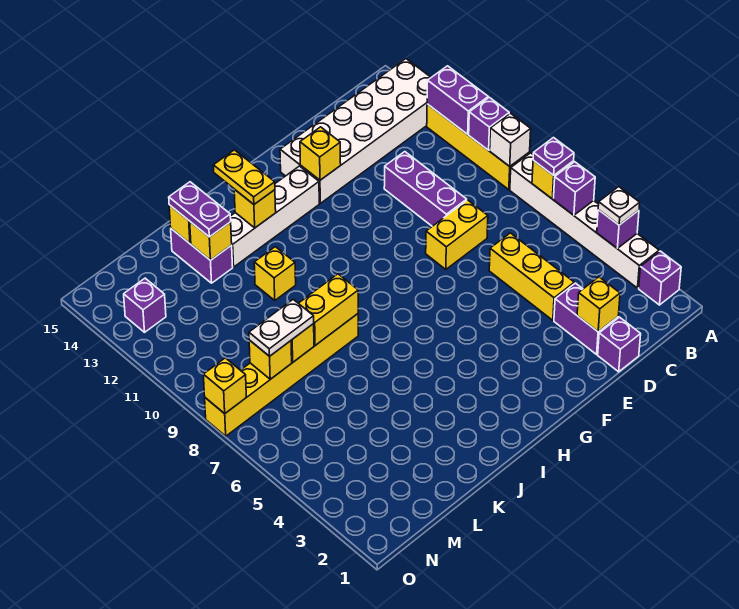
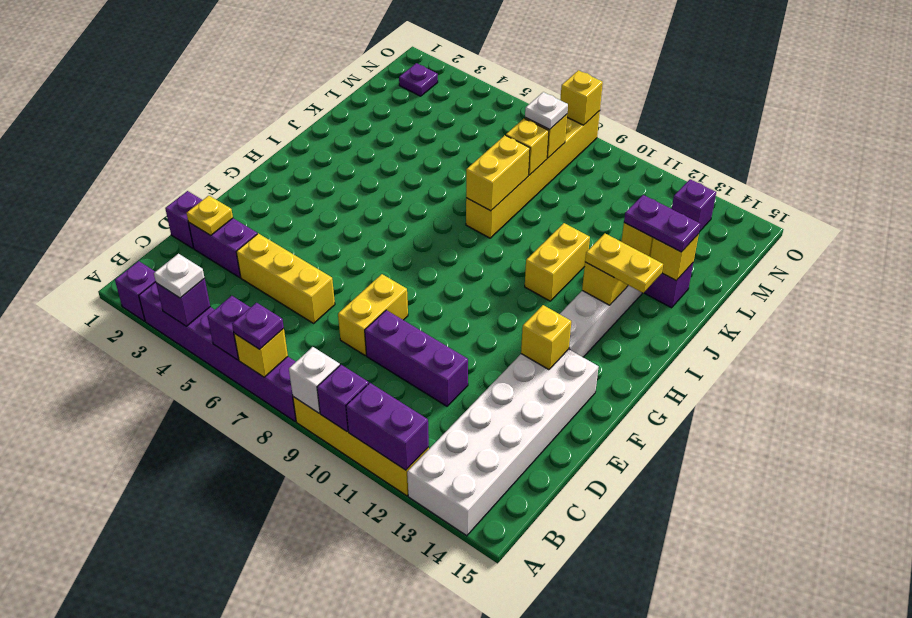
white brick A3:A8 level 1 -> purple brick A3:A8 level 1
yellow brick D2 level 2 -> yellow plate D2 level 2
yellow brick J11 level 1 -> yellow brick I11:J11 level 1
white plate L8:M8 level 3 -> white plate M8 level 3
none -> purple plate N2 level 1

